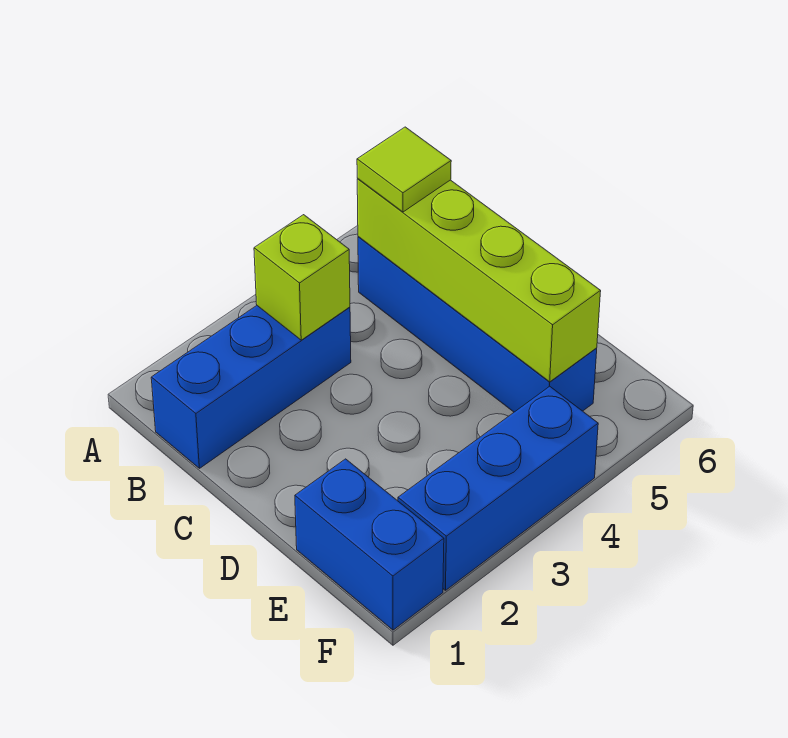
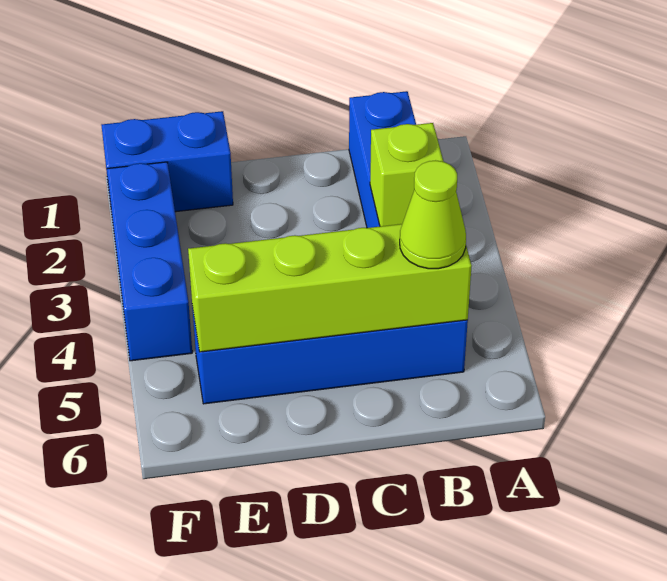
lime tile B5 level 3 -> lime cone B5 level 3

